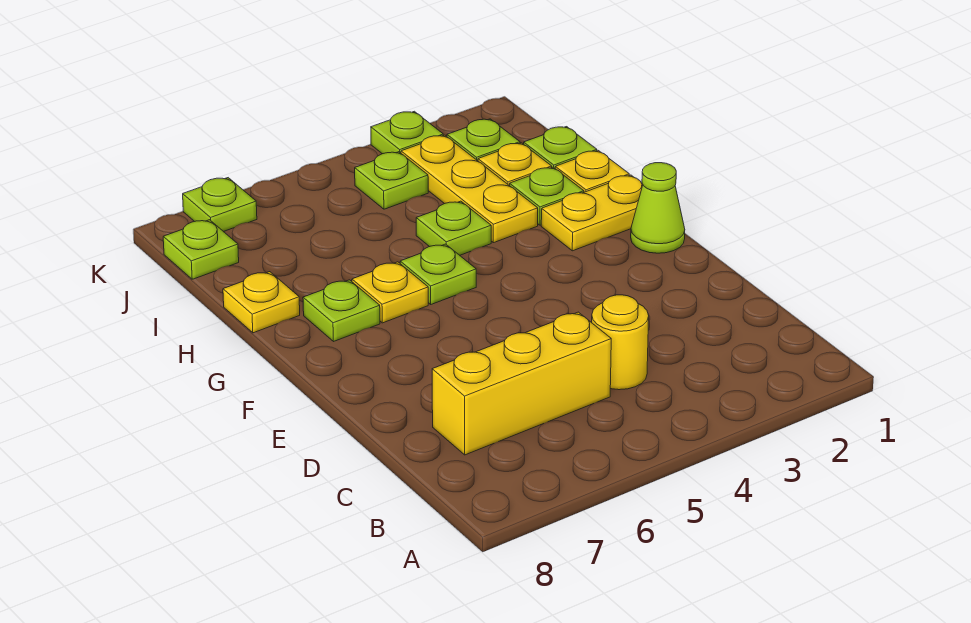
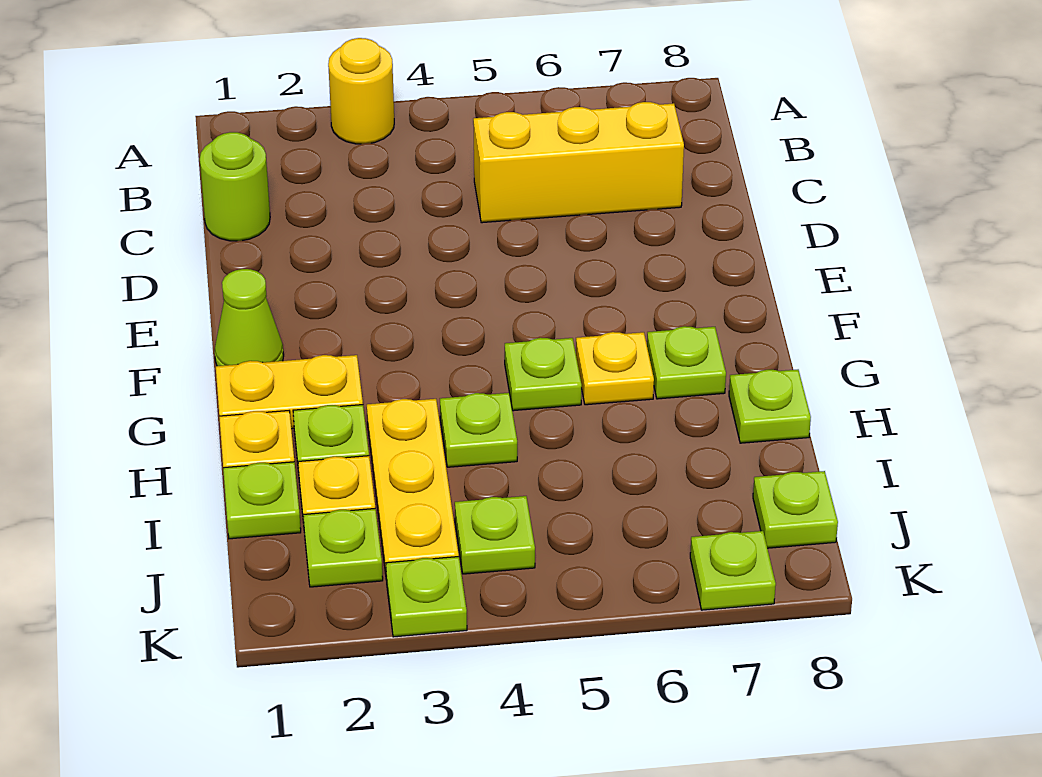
none -> lime round brick C1 level 1
yellow round brick C4 level 1 -> yellow round brick A3 level 1
yellow plate H8 level 1 -> lime plate H8 level 1

